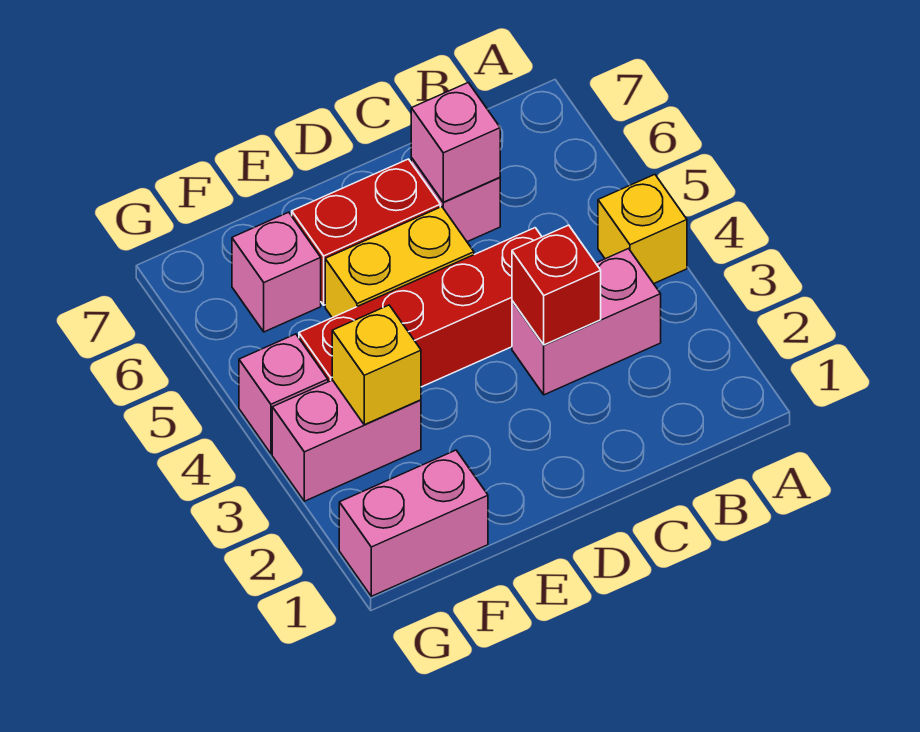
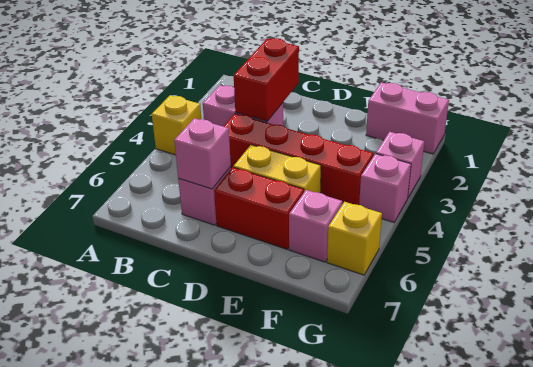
red brick C3 level 2 -> red brick C2:C3 level 2
pink brick F3:G3 level 1 -> pink brick G3 level 1
yellow brick F3 level 2 -> yellow brick G6 level 1

